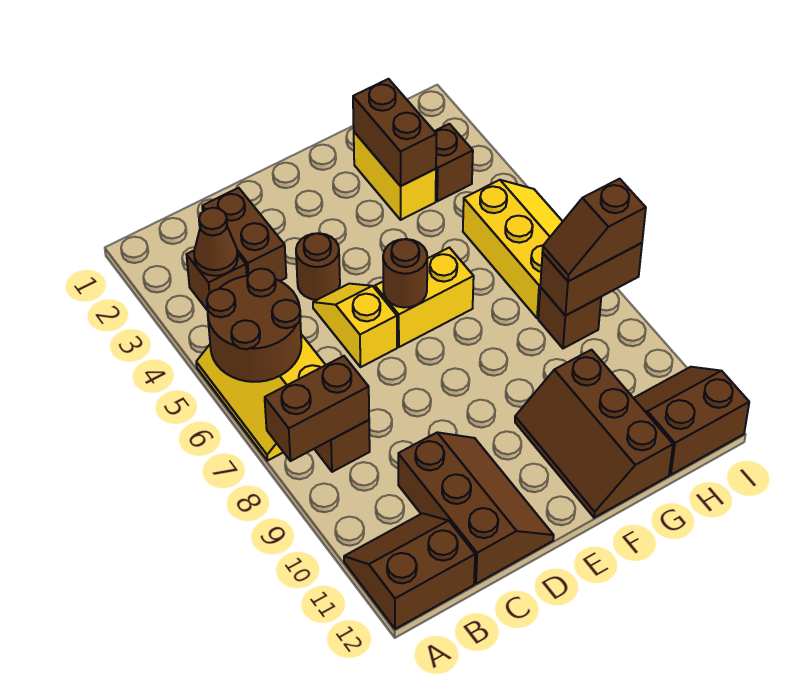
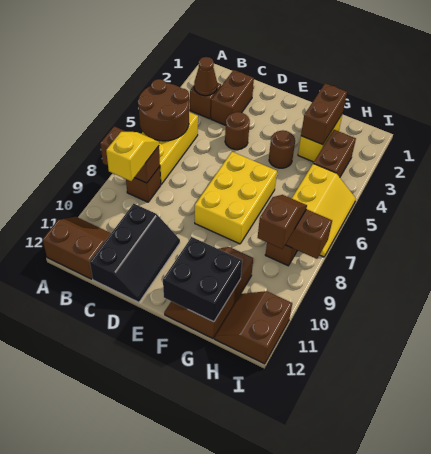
brown slope C10:D12 level 1 top C -> black slope C10:D12 level 1 top C
yellow slope D5:D6 level 1 top 6 -> yellow slope B8:B9 level 3 top 9
yellow brick E6:F6 level 1 -> yellow brick E6:F8 level 1
brown round brick E6 level 2 -> brown round brick F4 level 1
none -> black brick F11:G12 level 2
brown brick H3 level 1 -> brown brick H3:H4 level 1
brown slope H8:I8 level 3 top I -> brown slope H8:H9 level 3 top 9
brown slope H11:I12 level 1 top 12 -> brown slope H11:I12 level 1 top I

